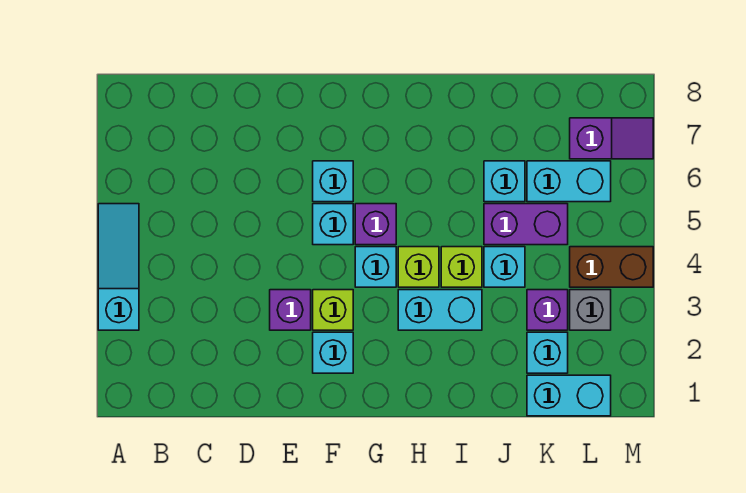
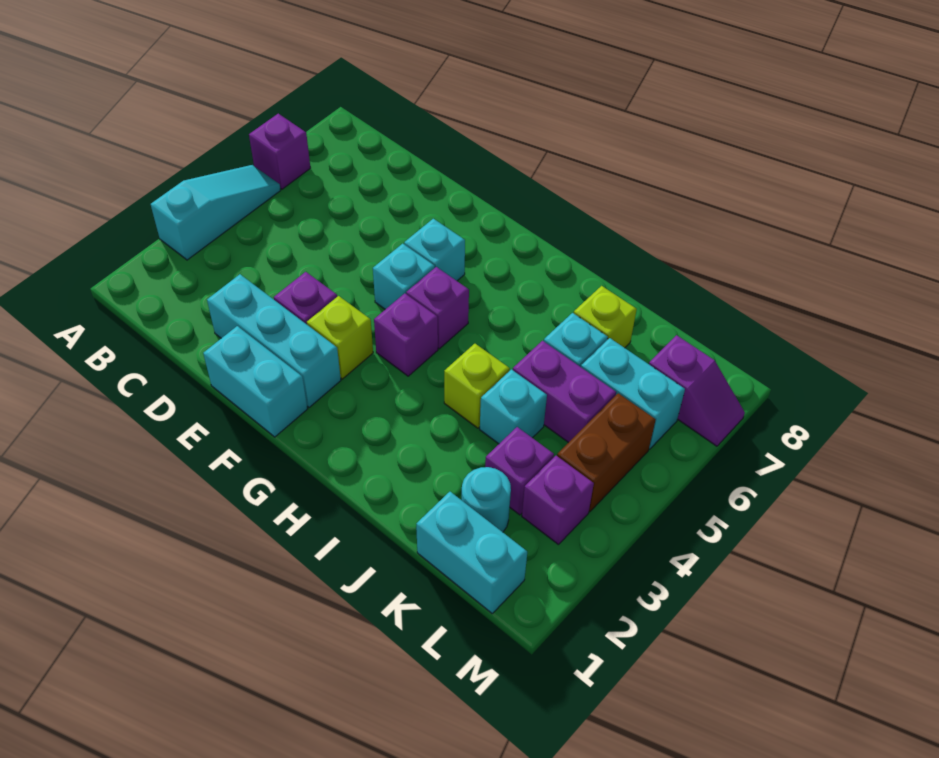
none -> purple brick A6 level 1
cyan brick F2 level 1 -> cyan brick D2:F2 level 1
cyan brick G4 level 1 -> purple brick G4 level 1
cyan brick H3:I3 level 1 -> cyan brick E1:F1 level 1
lime brick H4 level 1 -> lime brick J7 level 1
cyan brick K2 level 1 -> cyan round brick K2 level 1
grey brick L3 level 1 -> purple brick L3 level 1
brown brick L4:M4 level 1 -> brown brick L4:L5 level 1

